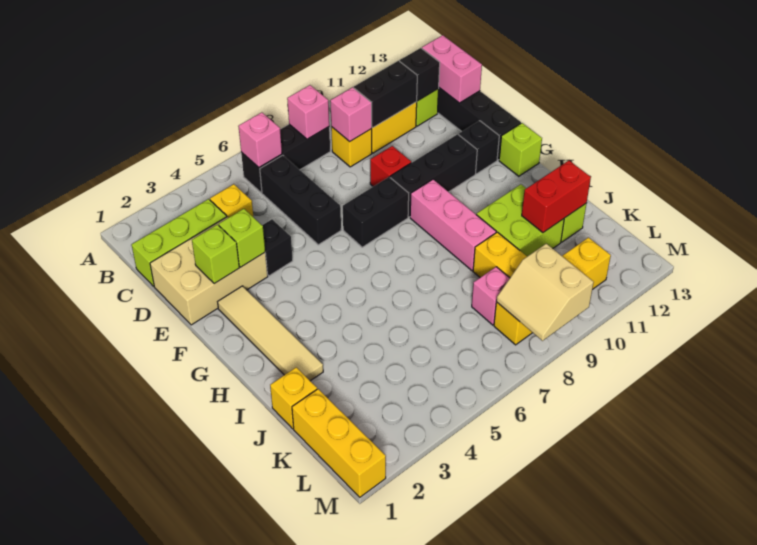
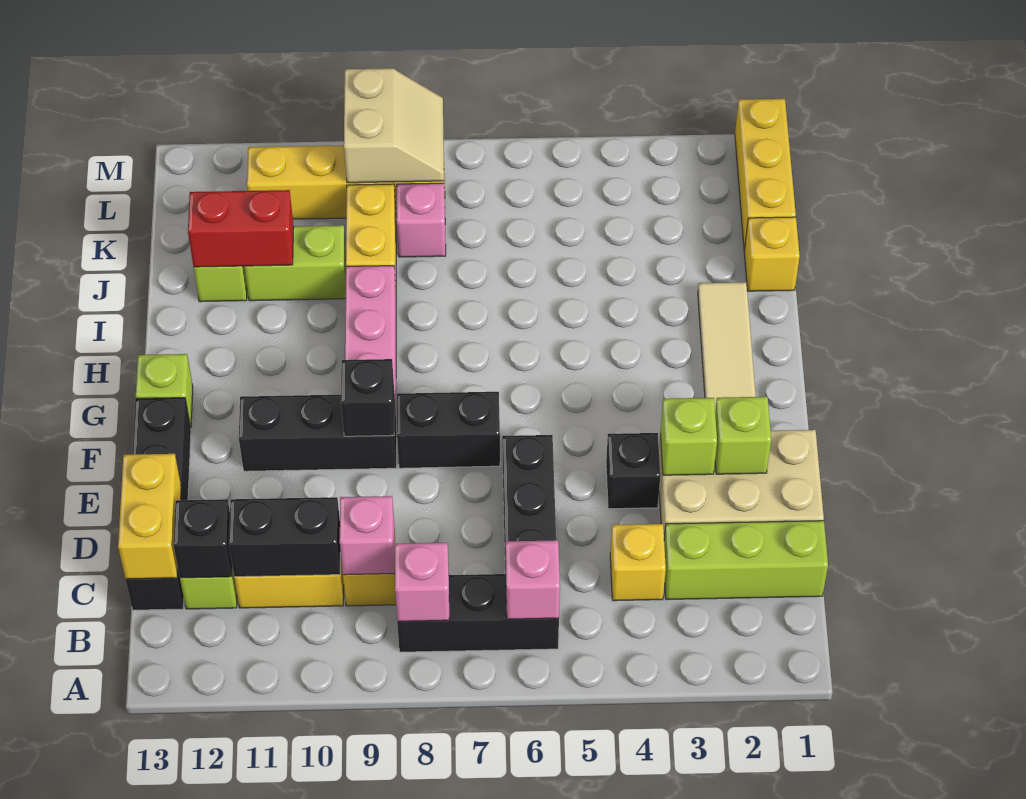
pink brick C13:D13 level 2 -> yellow brick C13:D13 level 2
red brick E9 level 1 -> none
black brick F12 level 1 -> black brick F9 level 2
lime brick I10:J11 level 1 -> lime brick J10:J11 level 1

